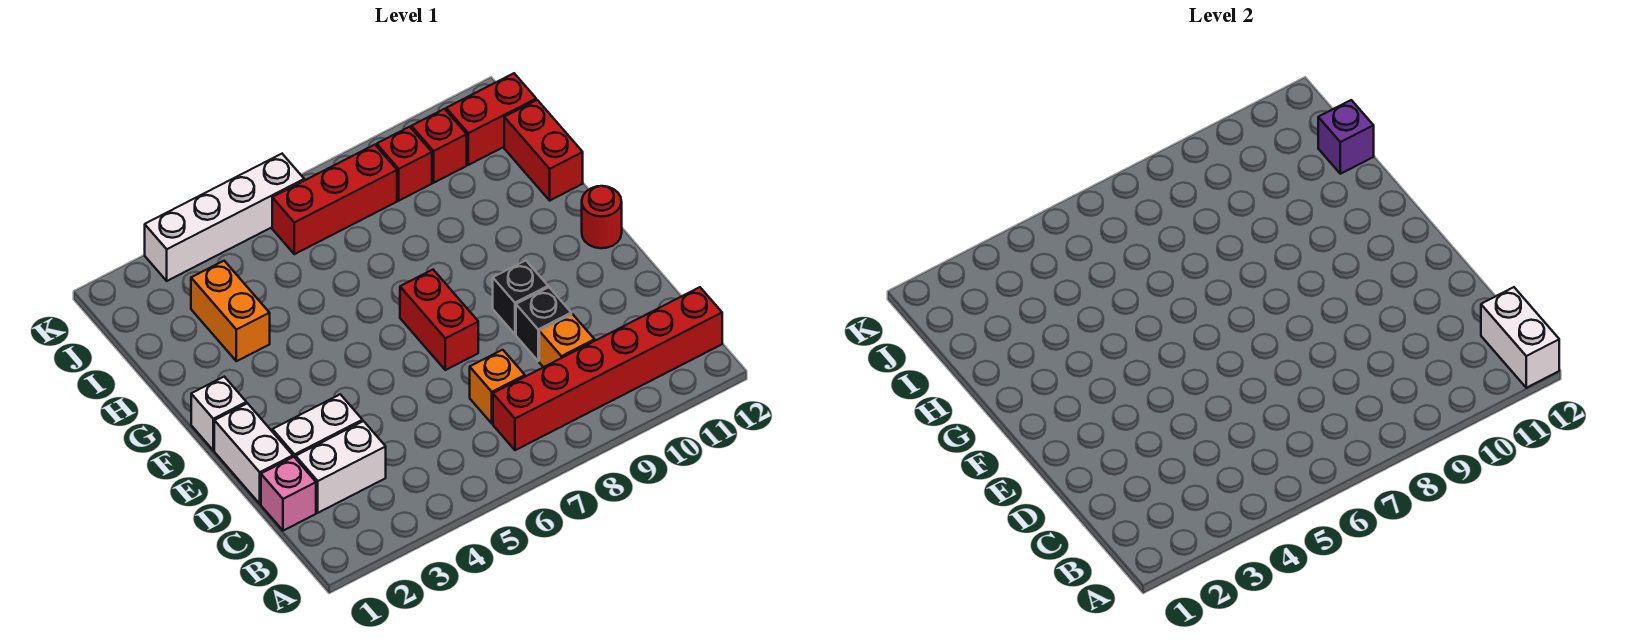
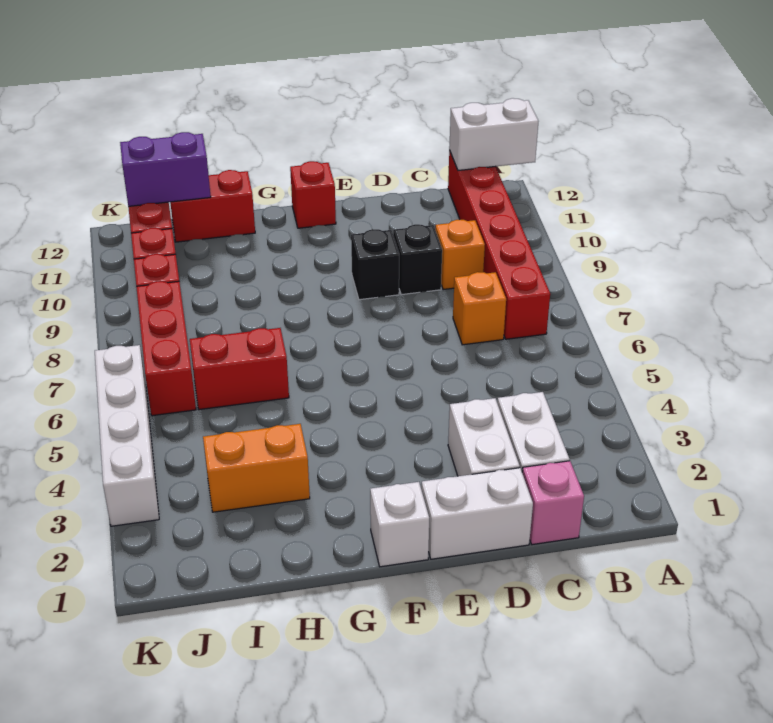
red brick E7:F7 level 1 -> red brick H6:I6 level 1
red round brick F12 level 1 -> red brick F12 level 1
purple brick I12 level 2 -> purple brick I12:J12 level 2

